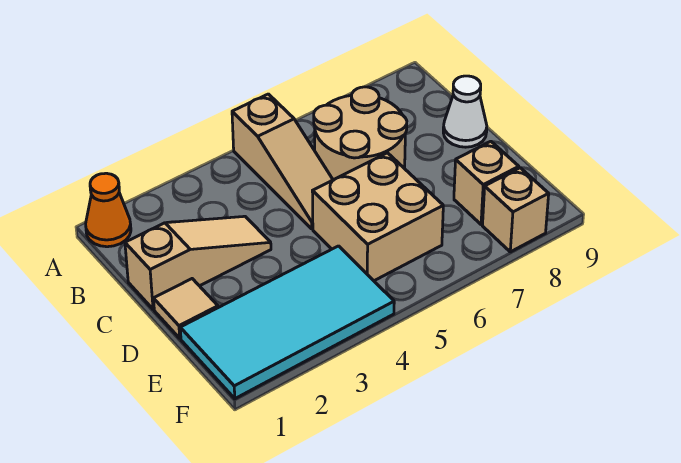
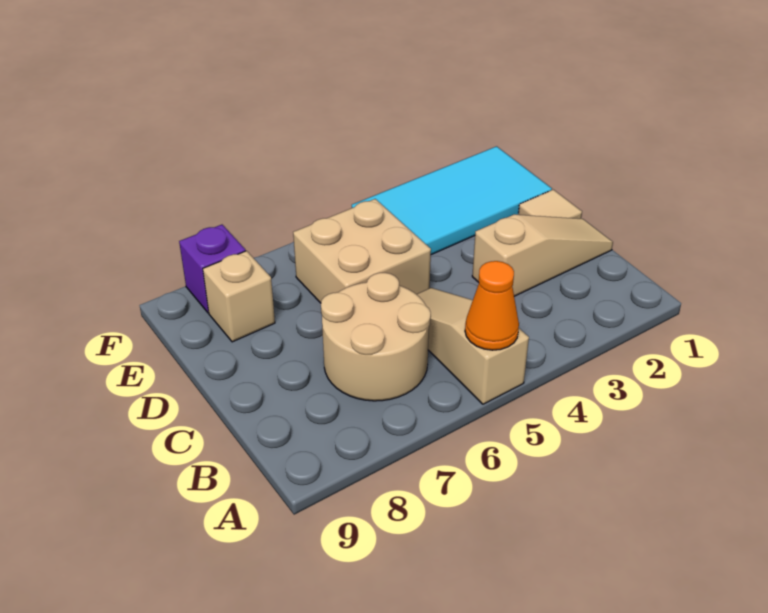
orange cone A1 level 1 -> orange cone A5 level 2
tan slope C1:C3 level 1 top 1 -> tan slope C1:C3 level 1 top 3
white cone C9 level 1 -> none
tan brick F8 level 1 -> purple brick F8 level 1

